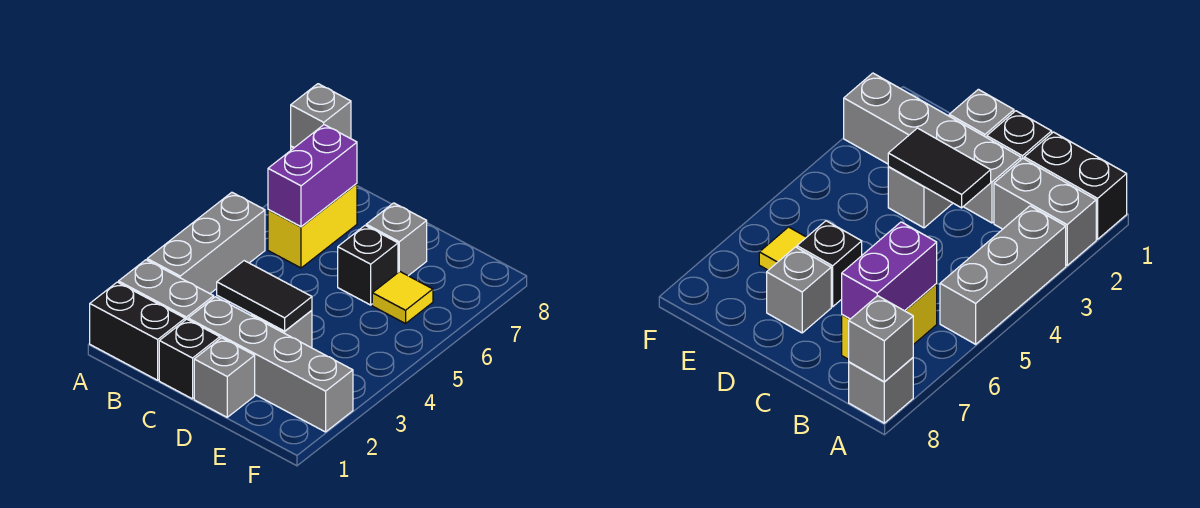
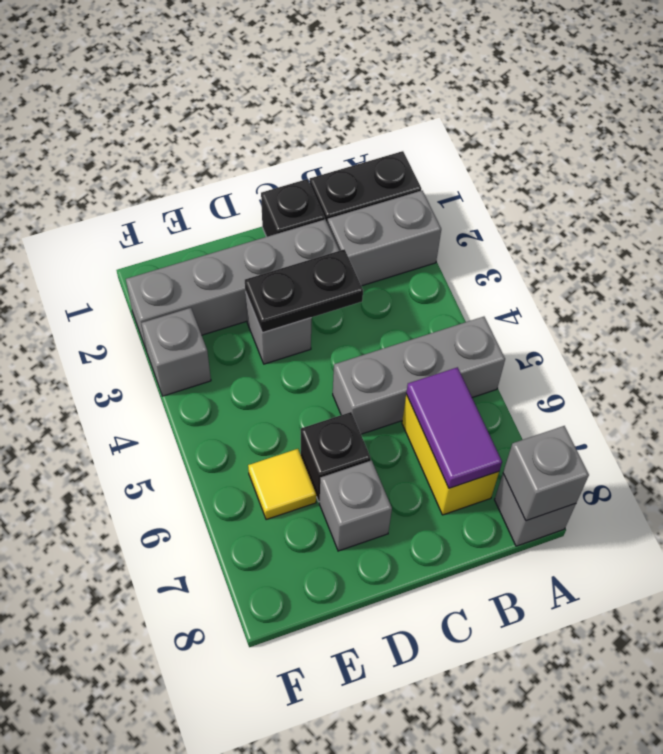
grey brick A3:A5 level 1 -> grey brick A5:C5 level 1
purple brick B6:B7 level 2 -> purple tile B6:B7 level 2
black tile C3:D3 level 2 -> black plate C3:D3 level 2
grey brick D1 level 1 -> grey brick F3 level 1

